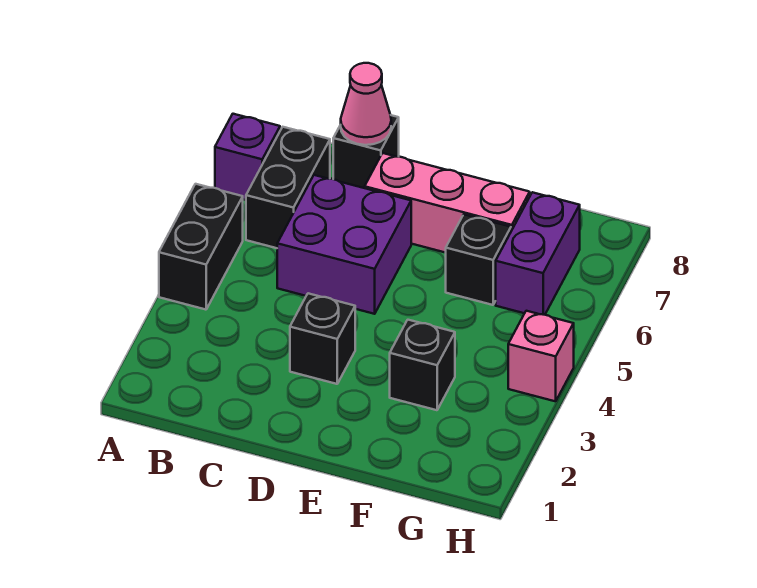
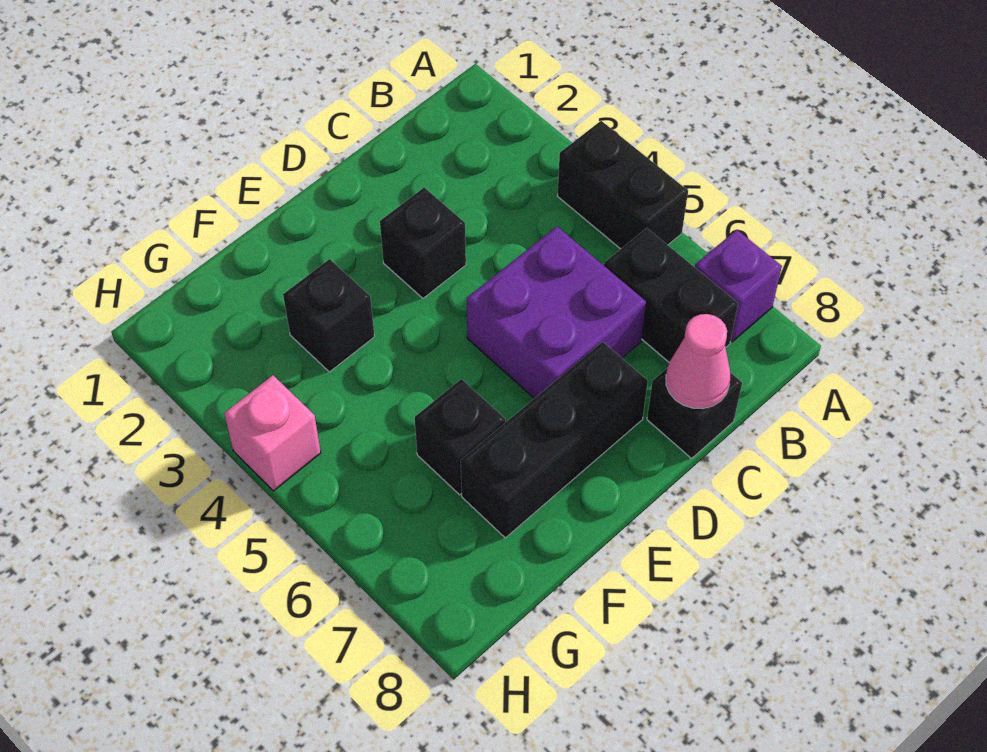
pink brick D7:F7 level 1 -> black brick D7:F7 level 1
purple brick G6:G7 level 1 -> none

